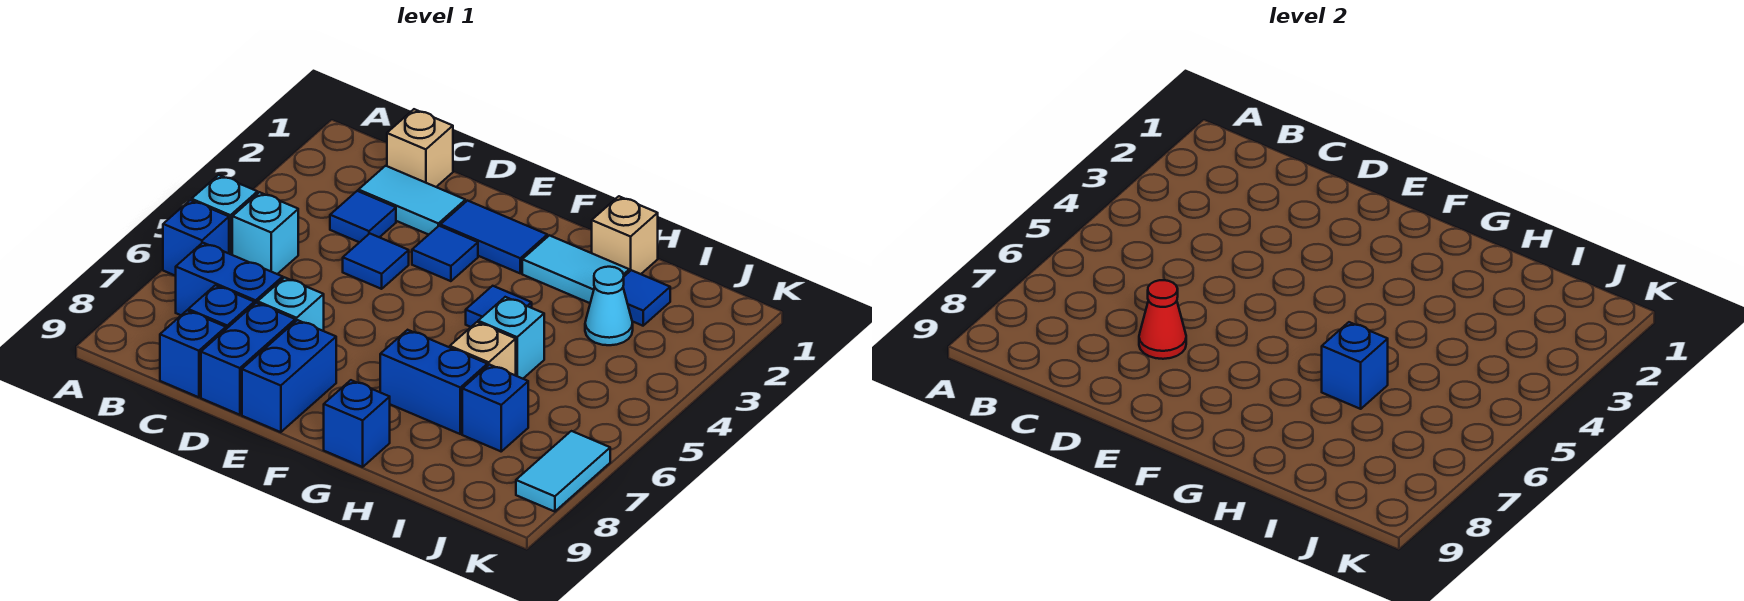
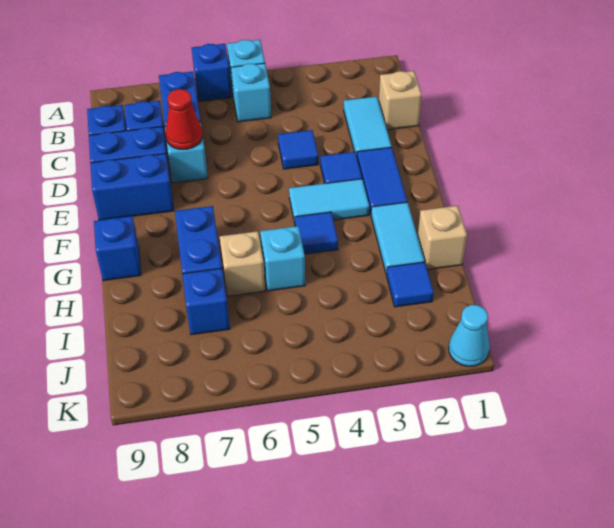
blue tile C3 level 1 -> none
blue brick H6 level 2 -> none
cyan cone I3 level 1 -> cyan cone K1 level 1
cyan tile K7:K8 level 1 -> cyan tile F3:F4 level 1

